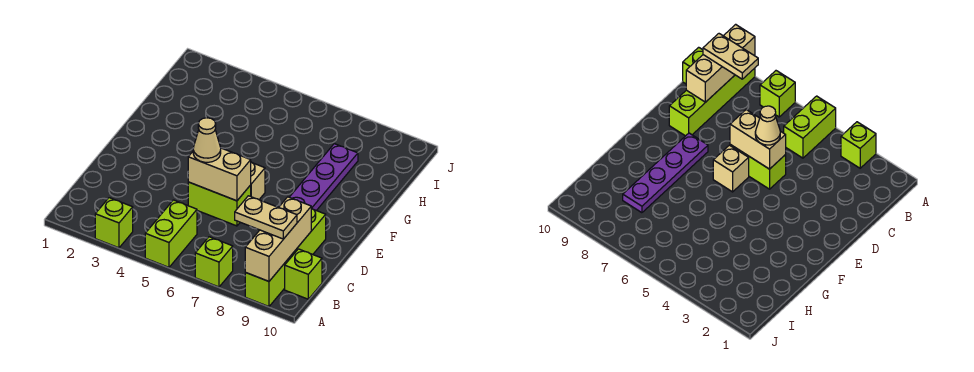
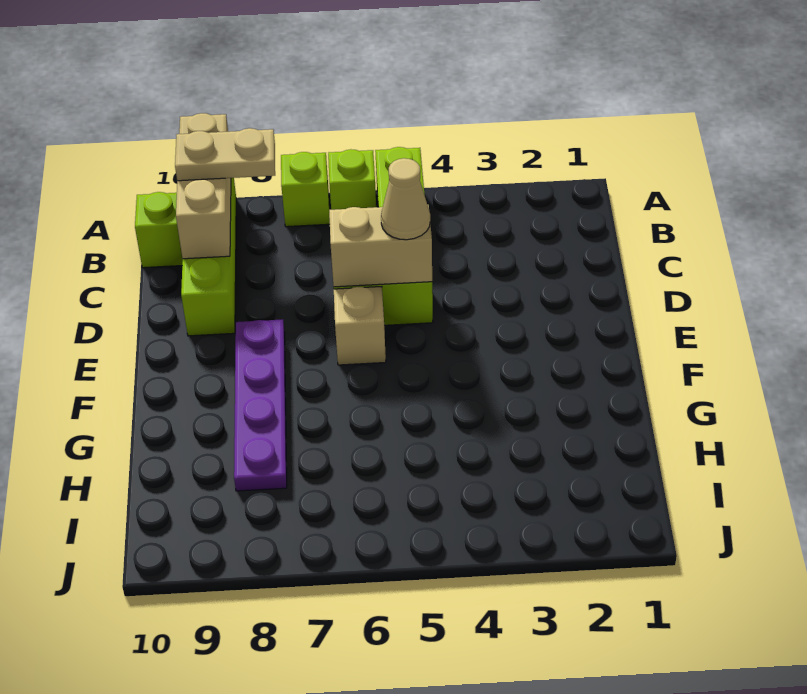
lime brick A3 level 1 -> lime brick A6 level 1

